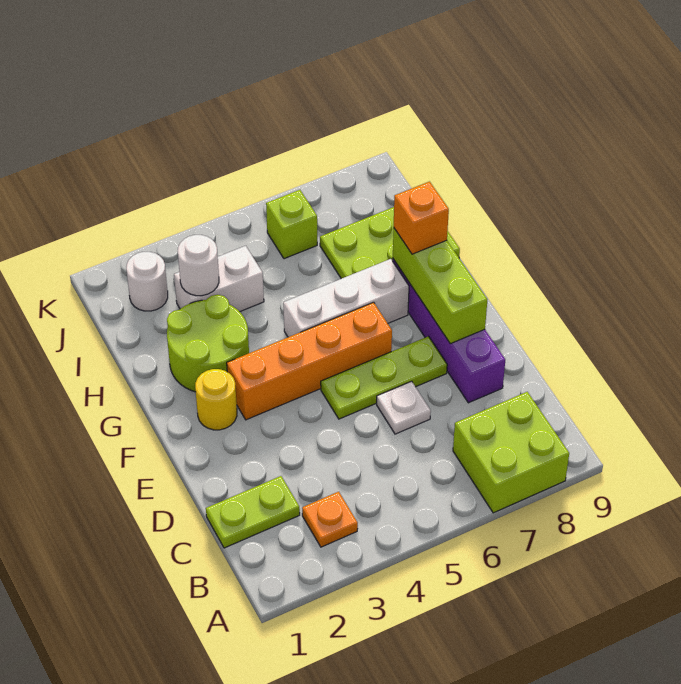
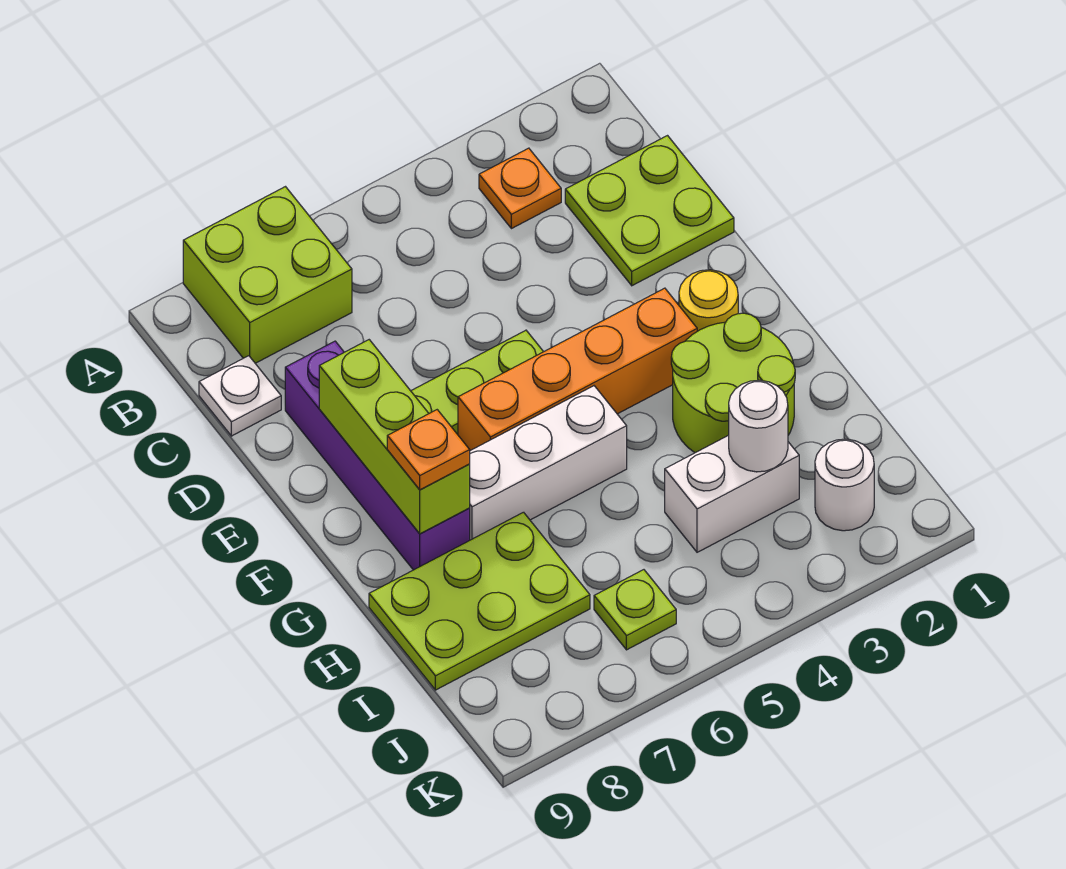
lime plate C1:C2 level 1 -> lime plate C1:D2 level 1
white plate D6 level 1 -> white plate C9 level 1
orange brick G8 level 3 -> orange plate G8 level 3
lime brick J6 level 1 -> lime plate J6 level 1

